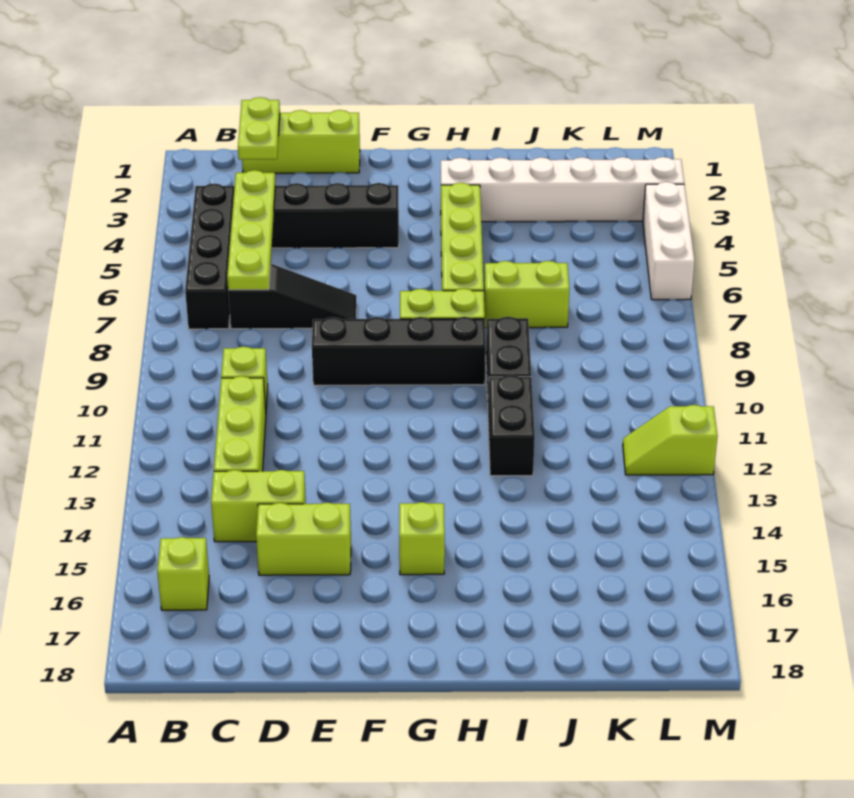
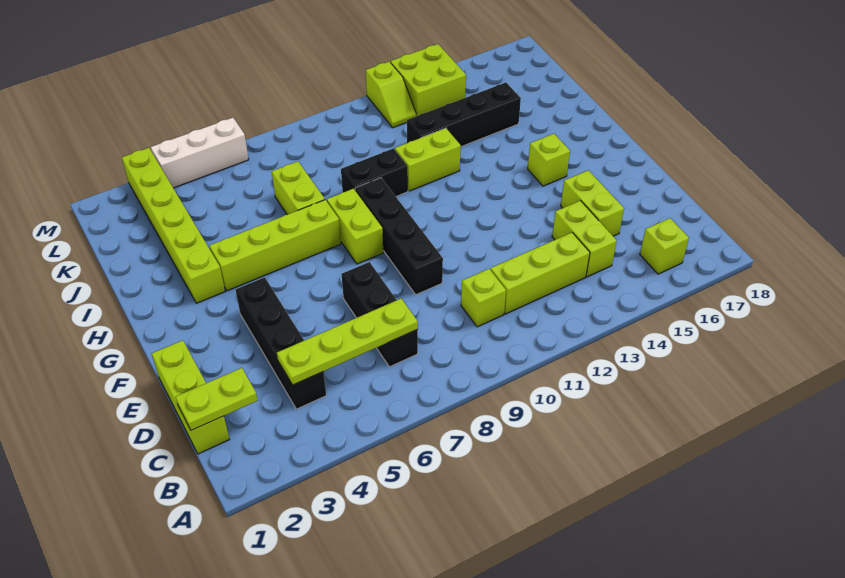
black brick B4:B7 level 1 -> black brick J12:J15 level 1
black slope C7:E7 level 1 top C -> black brick C7:E7 level 1
white brick H3:M3 level 1 -> lime brick H3:M3 level 1
black brick I11:I12 level 1 -> lime brick I11:I12 level 1
none -> lime brick L13:M14 level 1

